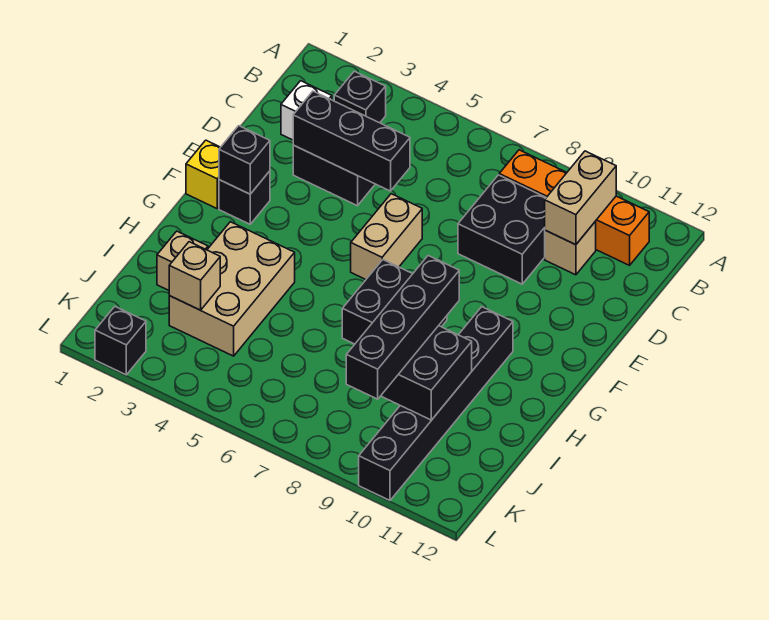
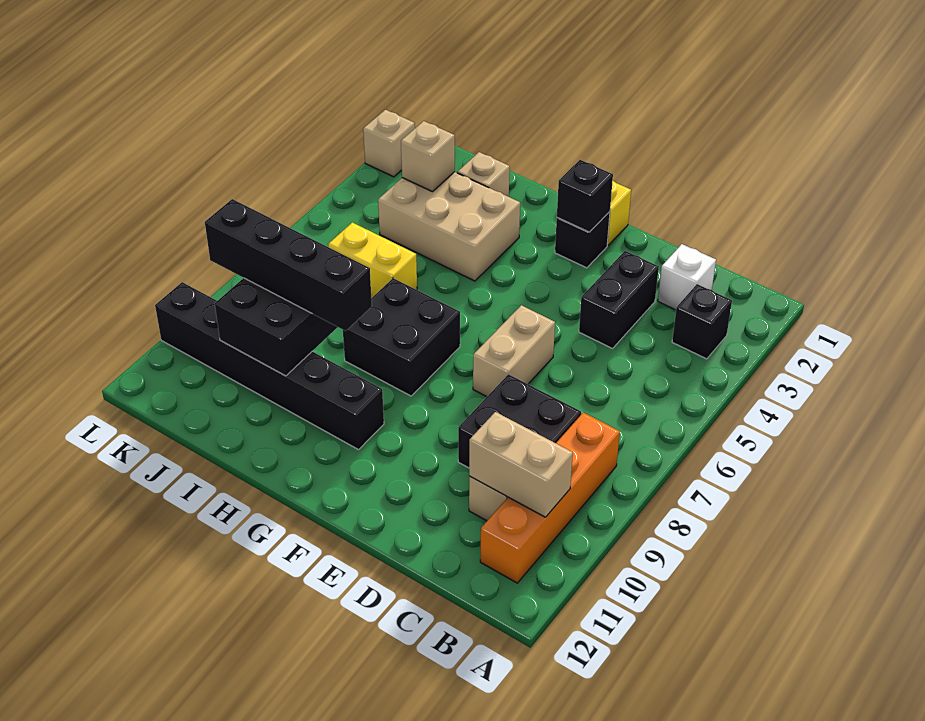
black brick D3:D5 level 2 -> none
tan brick E6:F6 level 1 -> tan brick E6:E7 level 1
none -> yellow brick I6:J6 level 1
black brick L2 level 1 -> tan brick L2 level 1

